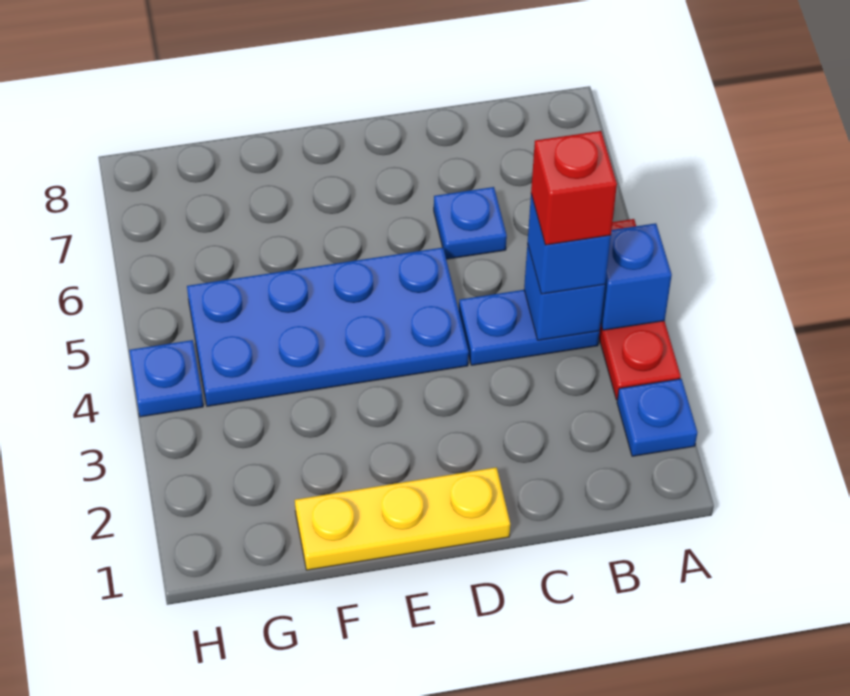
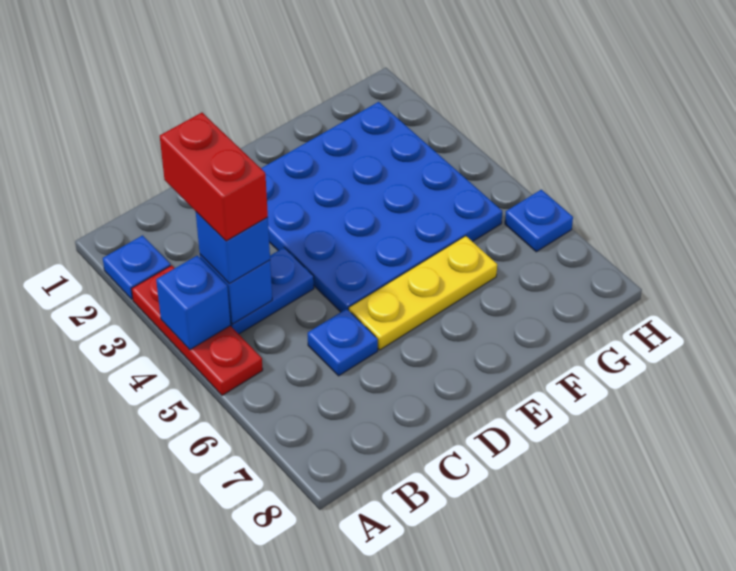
red brick B4 level 4 -> red brick B3:B4 level 4
yellow plate D1:F1 level 1 -> yellow plate D6:F6 level 1
blue plate D4:G5 level 1 -> blue plate D2:G5 level 1
blue plate H4 level 1 -> blue plate H6 level 1

